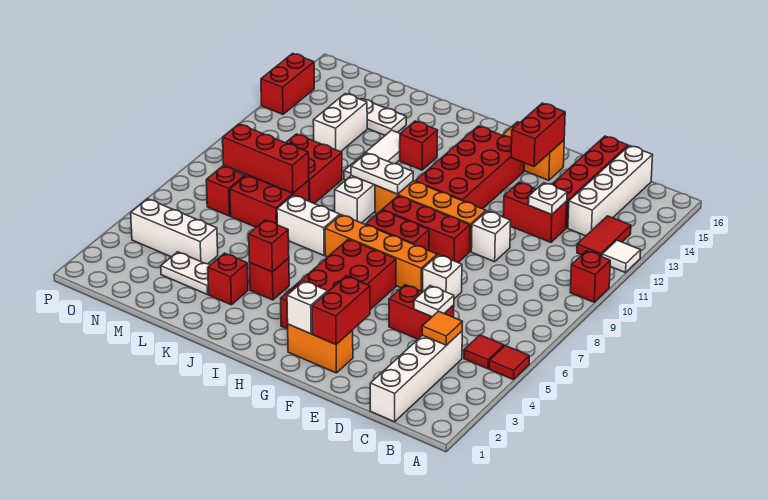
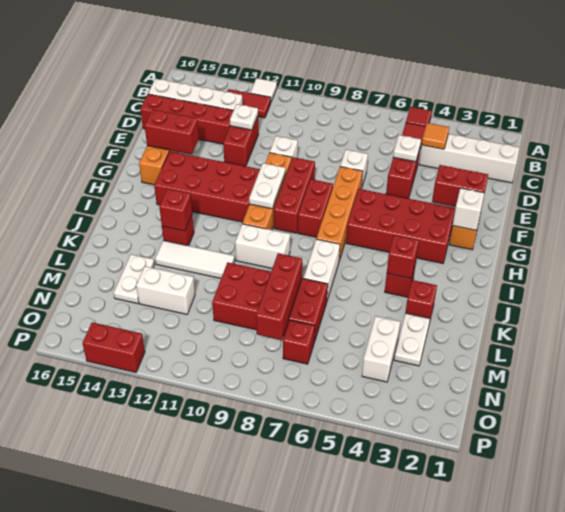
red brick A10 level 1 -> red brick J13 level 2
white plate I10:J10 level 2 -> white plate G10:H10 level 2
white brick M4:O4 level 1 -> white brick M4:N4 level 1

